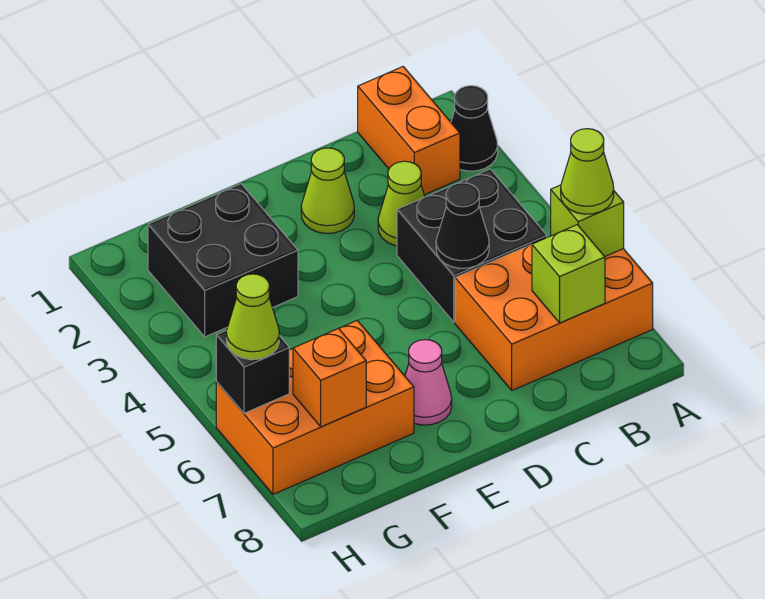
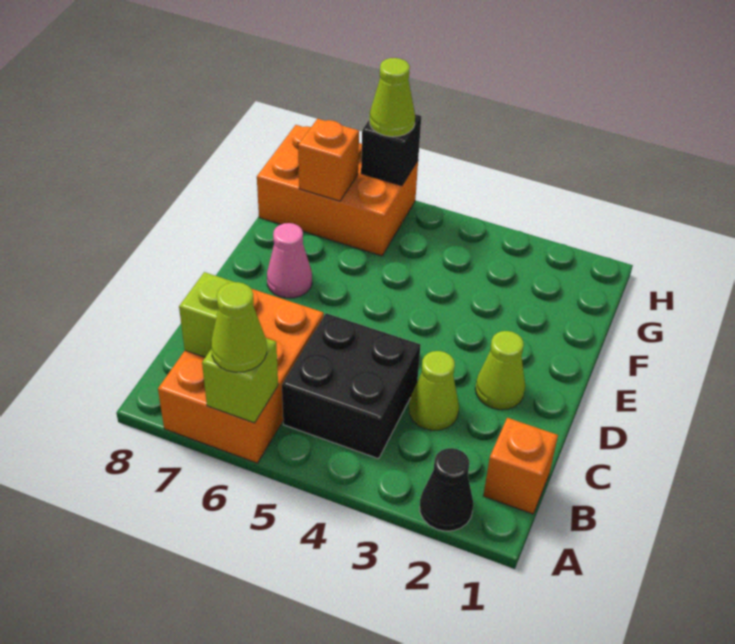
orange brick B1:B2 level 1 -> orange brick B1 level 1
black cone C5 level 2 -> none
black brick F2:G3 level 1 -> none
orange brick F6:H7 level 1 -> orange brick G6:H8 level 1

